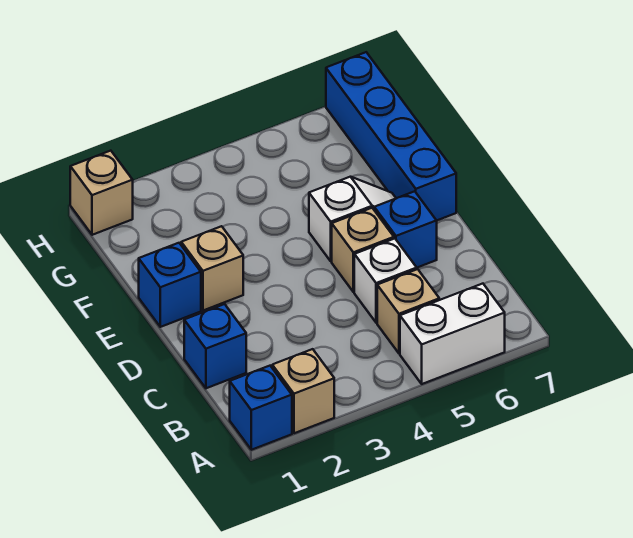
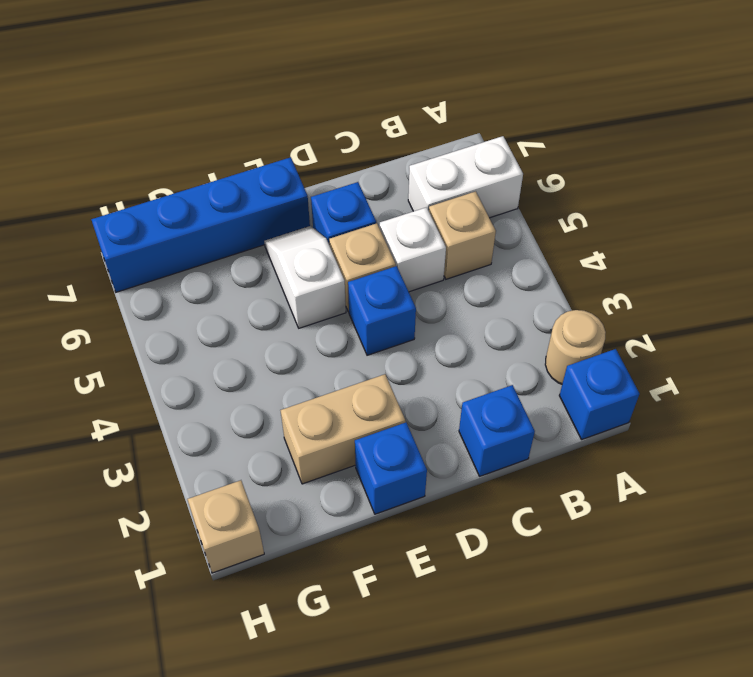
tan brick A2 level 1 -> tan round brick A2 level 1
white brick A5:A6 level 1 -> white brick A6:B6 level 1
none -> blue brick D4 level 1
tan brick E2 level 1 -> tan brick E2:F2 level 1

